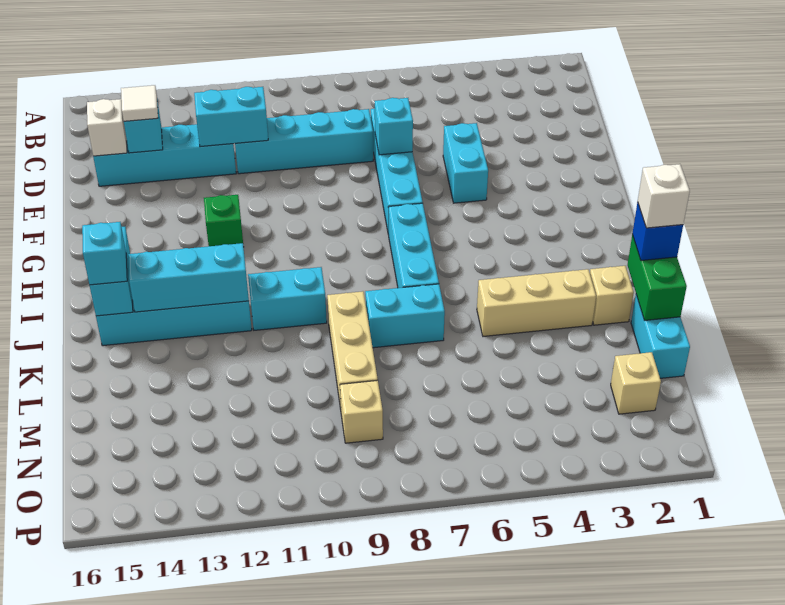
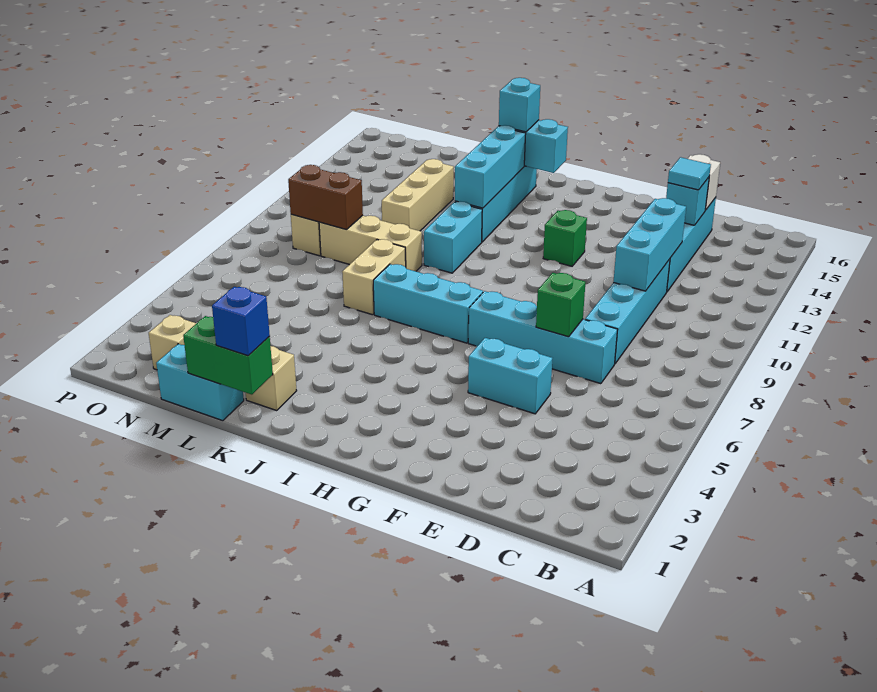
cyan brick D11:D12 level 2 -> cyan brick D10:D12 level 2
white tile D14 level 3 -> cyan tile D14 level 3
cyan brick E7 level 2 -> green brick E7 level 2
white brick K1 level 4 -> none
tan brick K3:K5 level 1 -> tan brick L11:L13 level 1
cyan brick K7:K8 level 1 -> tan brick K7:K8 level 1
none -> brown brick M9:N9 level 2

